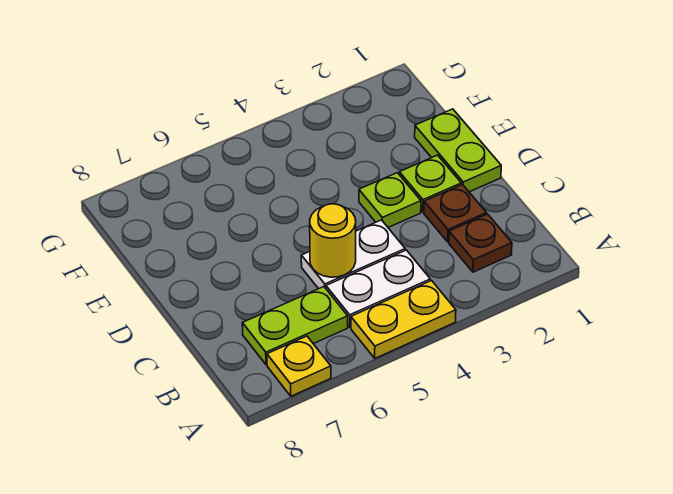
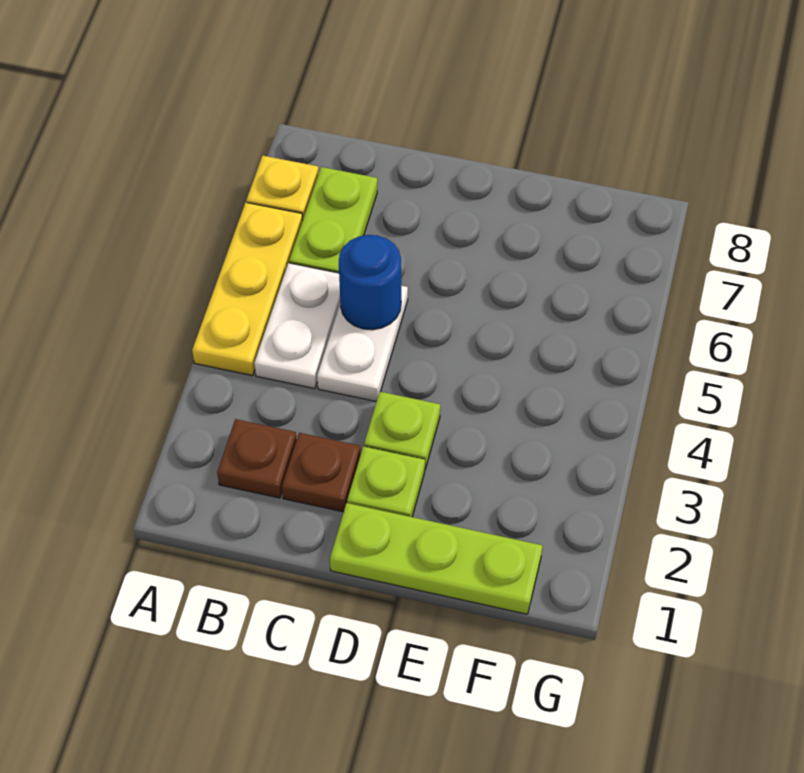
yellow plate A4:A5 level 1 -> yellow plate A4:A6 level 1
yellow round brick C5 level 2 -> blue round brick C5 level 2
lime plate D1:E1 level 1 -> lime plate D1:F1 level 1

